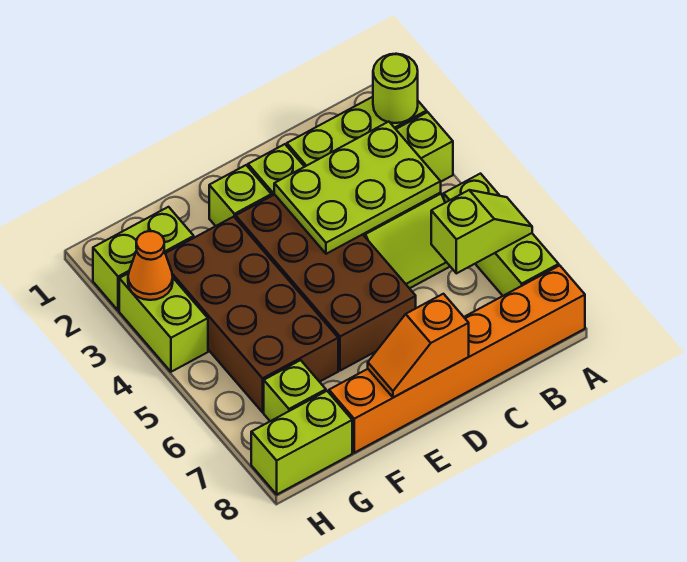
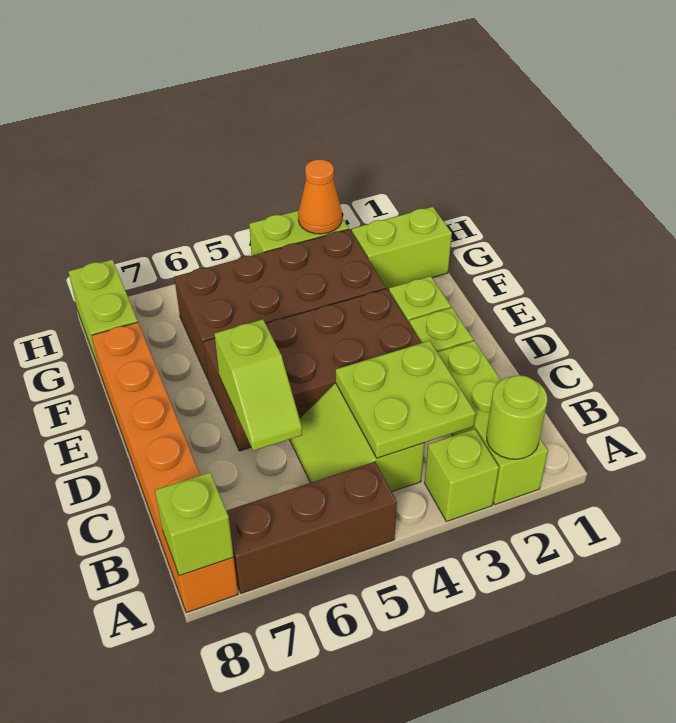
lime brick A5:A7 level 1 -> brown brick A5:A7 level 1
lime slope A6:B6 level 2 top B -> lime slope C6:D6 level 2 top D
lime plate B3:D4 level 2 -> lime plate B3:C4 level 2
orange slope D8:E8 level 2 top D -> none
lime brick G2:H2 level 1 -> lime brick G1:G2 level 1
lime brick G7 level 1 -> lime brick A8 level 2

